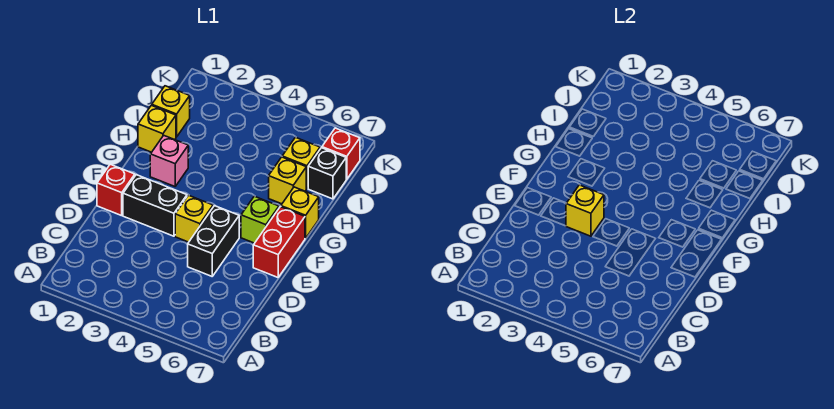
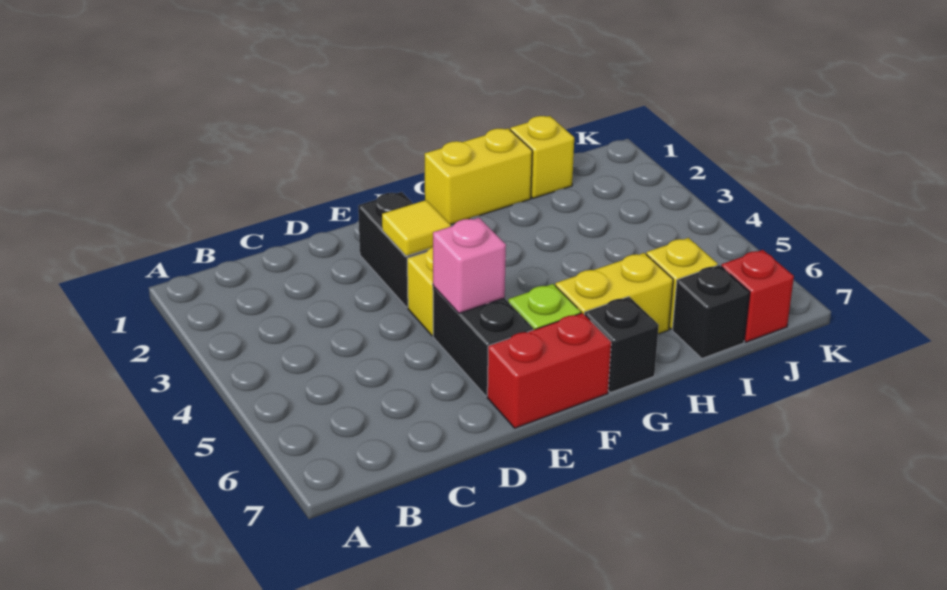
black brick D5:E5 level 1 -> black brick E5:E6 level 1
red brick E1 level 1 -> none
yellow brick E3 level 2 -> yellow tile E3 level 2
pink brick G2 level 1 -> pink brick E5 level 2
yellow brick G7 level 1 -> black brick G7 level 1
yellow brick H1 level 1 -> yellow brick G1:H1 level 1
yellow brick H6 level 1 -> yellow brick G6:H6 level 1

